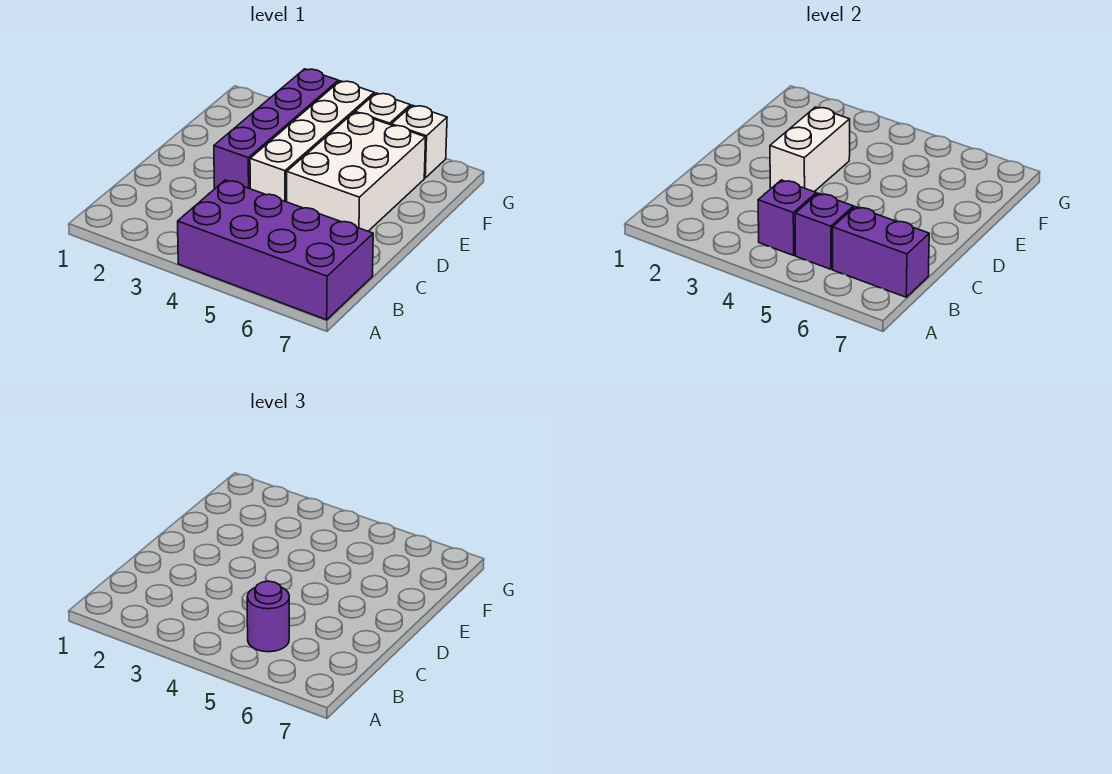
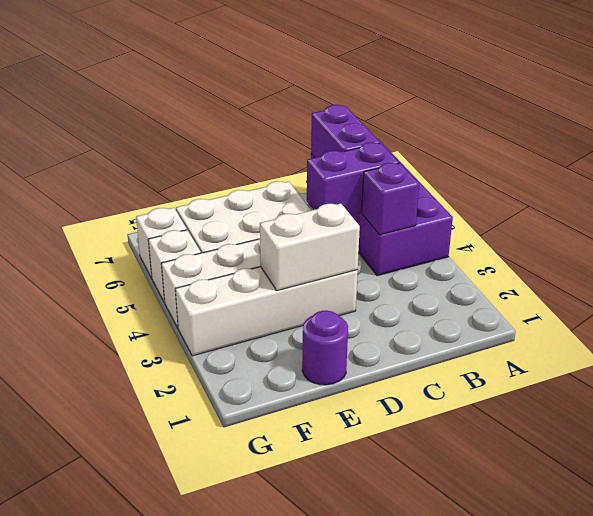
purple brick B5 level 2 -> purple brick B5:C5 level 2
purple round brick B5 level 3 -> purple round brick E1 level 1
purple brick D3:G3 level 1 -> white brick D3:G3 level 1

